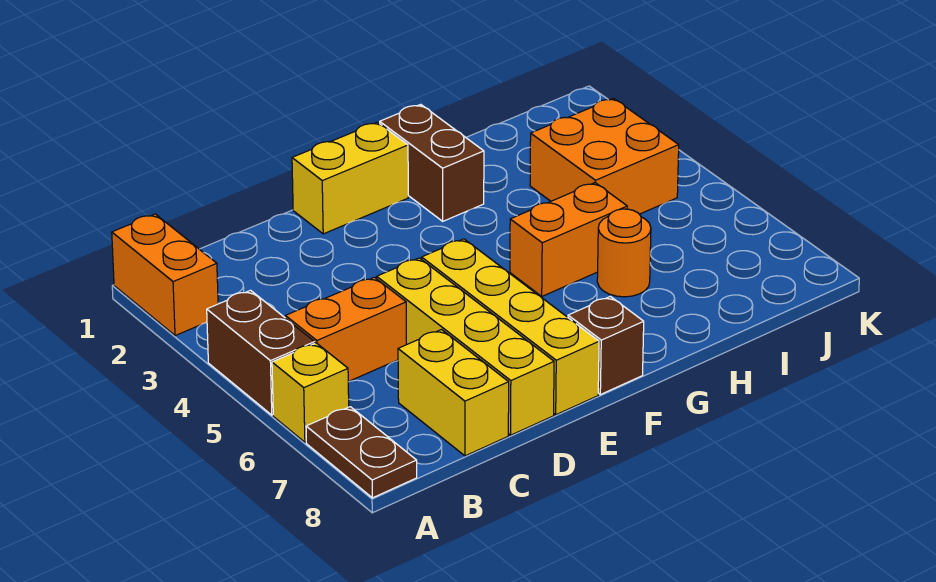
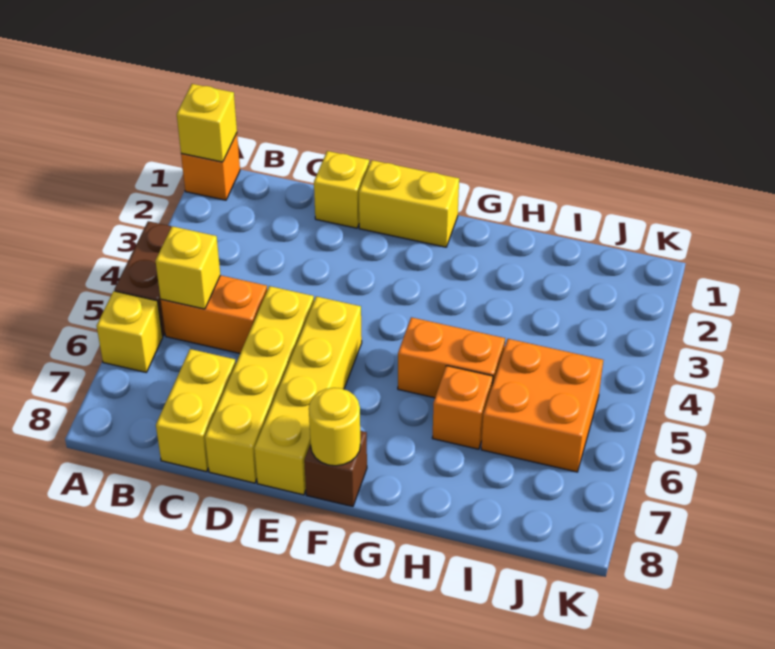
orange brick A1:A2 level 1 -> orange brick A1 level 1
none -> yellow brick A1 level 2
brown plate A7:A8 level 1 -> none
none -> yellow brick B5 level 2
none -> yellow brick D1 level 1
none -> yellow round brick F8 level 2
brown brick G1:G2 level 1 -> none
orange round brick H6 level 1 -> orange brick H6 level 1
orange brick I3:J4 level 1 -> orange brick I5:J6 level 1

